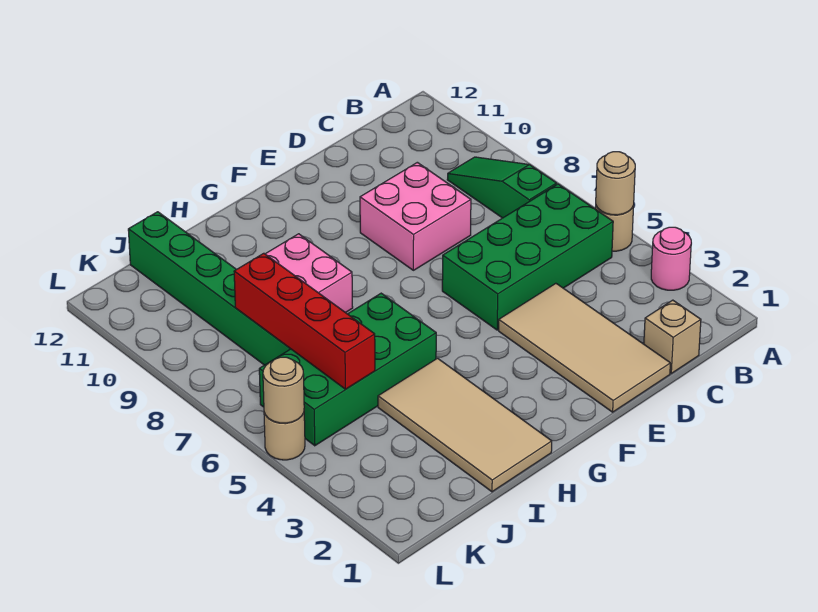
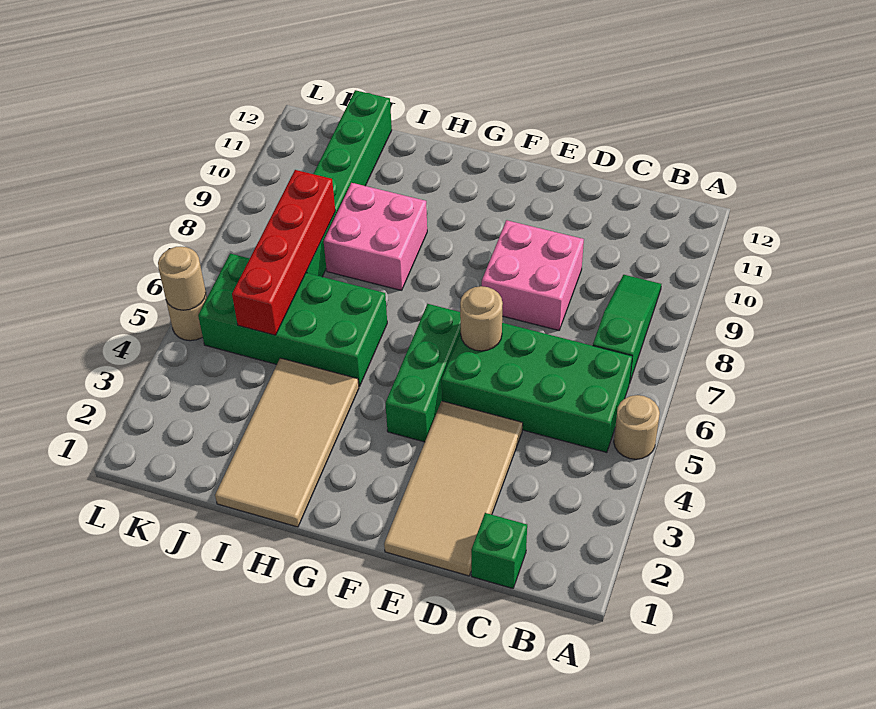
pink round brick A3 level 1 -> none
tan round brick A5 level 2 -> tan round brick E6 level 2
tan brick C1 level 1 -> green brick C1 level 1
none -> green brick F4:F6 level 1

